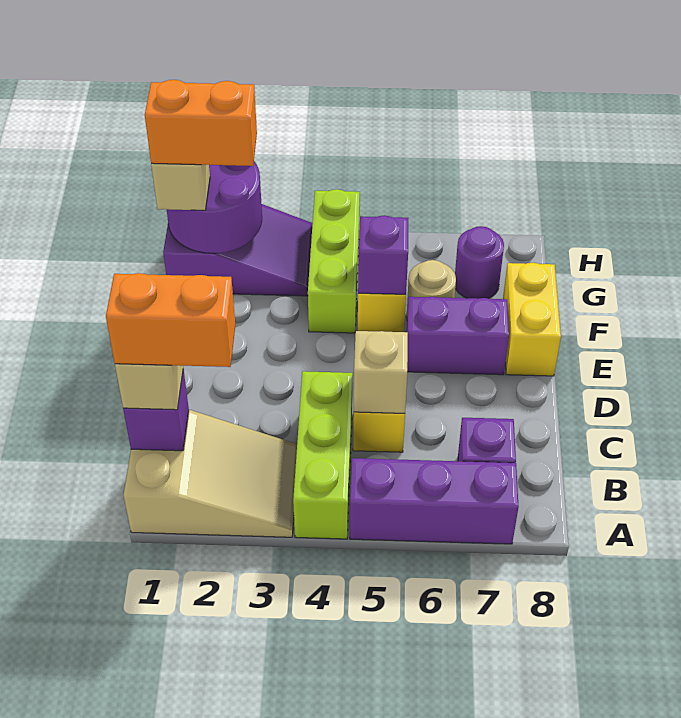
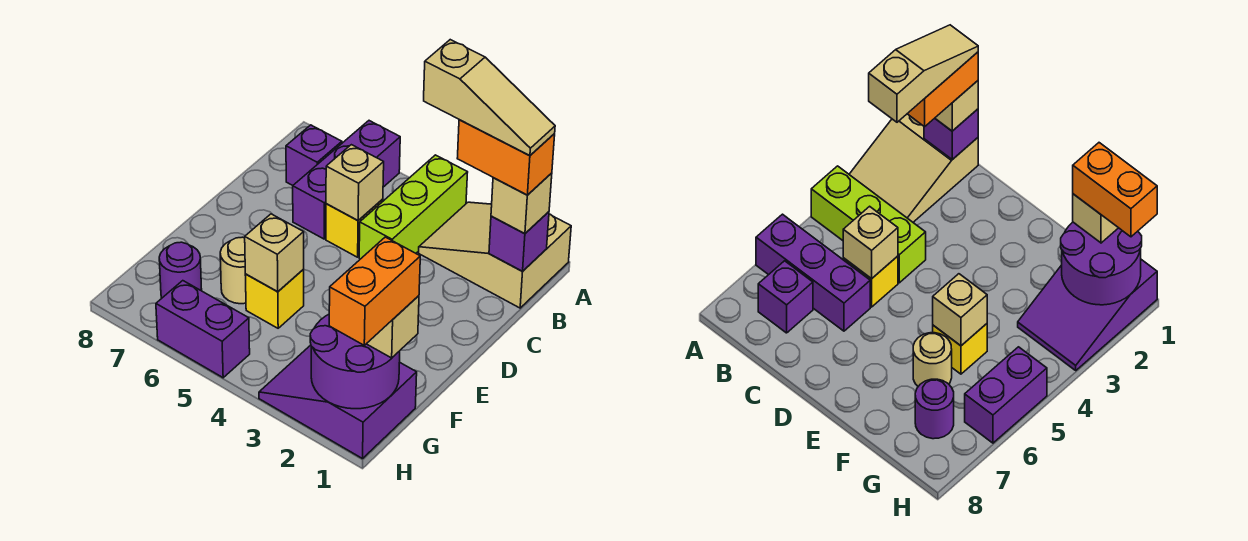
purple brick A5:A7 level 1 -> purple brick A6:C6 level 1
none -> tan slope B1:B3 level 5 top 3
purple brick E6:E7 level 1 -> purple brick H5:H6 level 1
yellow brick E8:F8 level 1 -> none
lime brick F4:H4 level 1 -> none
purple brick F5 level 2 -> tan brick F5 level 2
orange brick G1:G2 level 4 -> orange brick G1:H1 level 4

